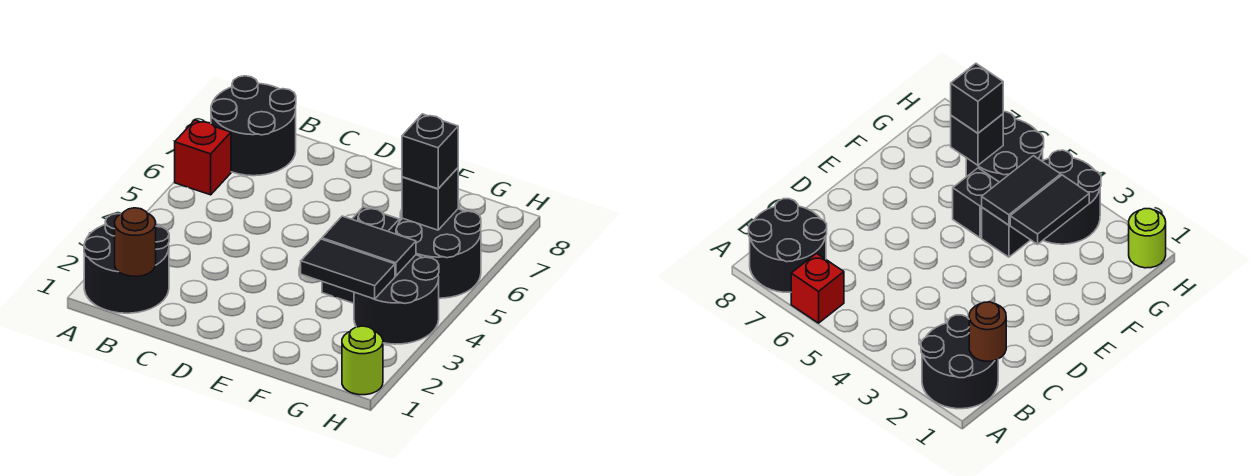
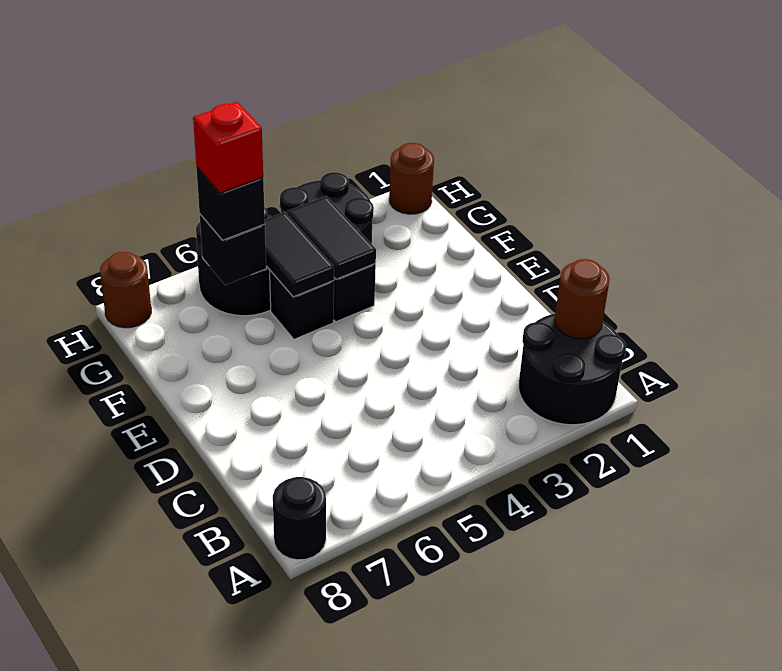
red brick A6 level 1 -> red brick G6 level 4
black round brick A7:B8 level 1 -> black round brick A8 level 1
black tile F3:G3 level 2 -> black tile F5:G5 level 2
lime round brick H1 level 1 -> brown round brick H1 level 1
none -> brown round brick H8 level 1

